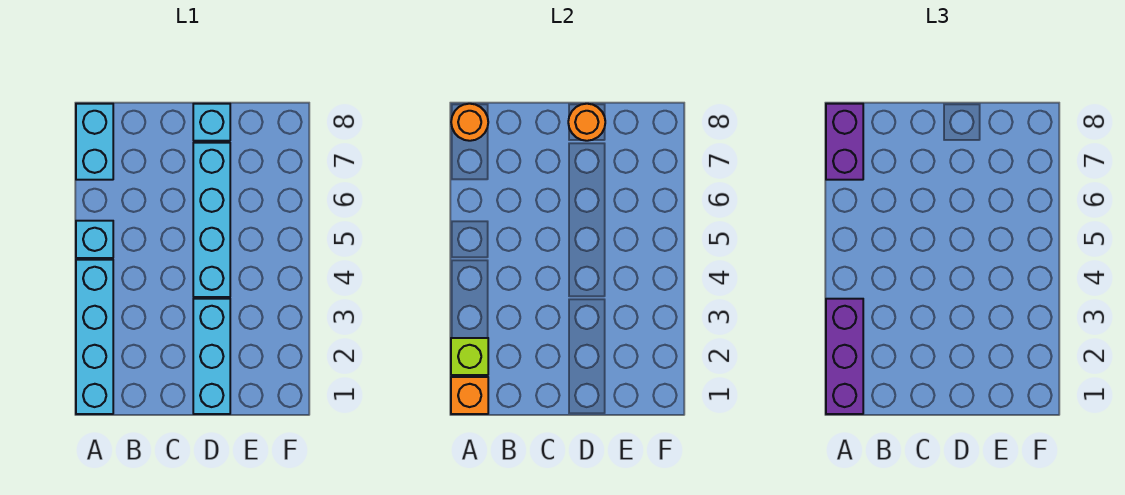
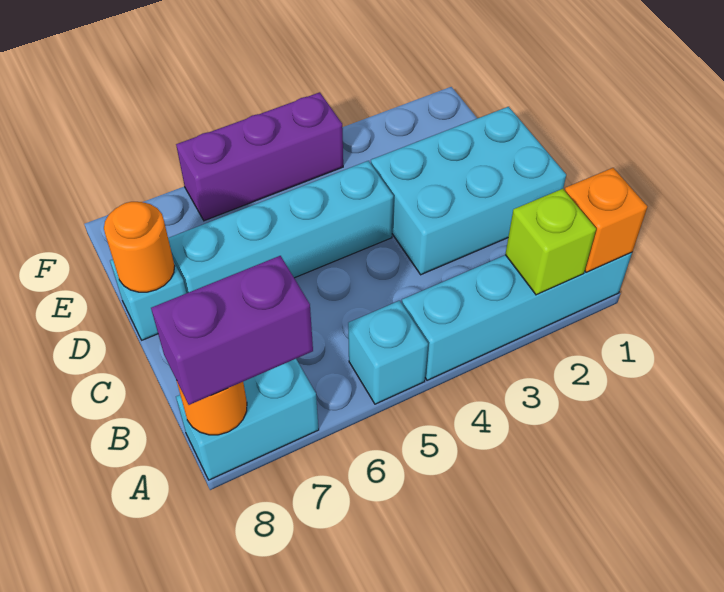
purple brick A1:A3 level 3 -> purple brick F4:F6 level 1
cyan brick D1:D3 level 1 -> cyan brick C1:D3 level 1

